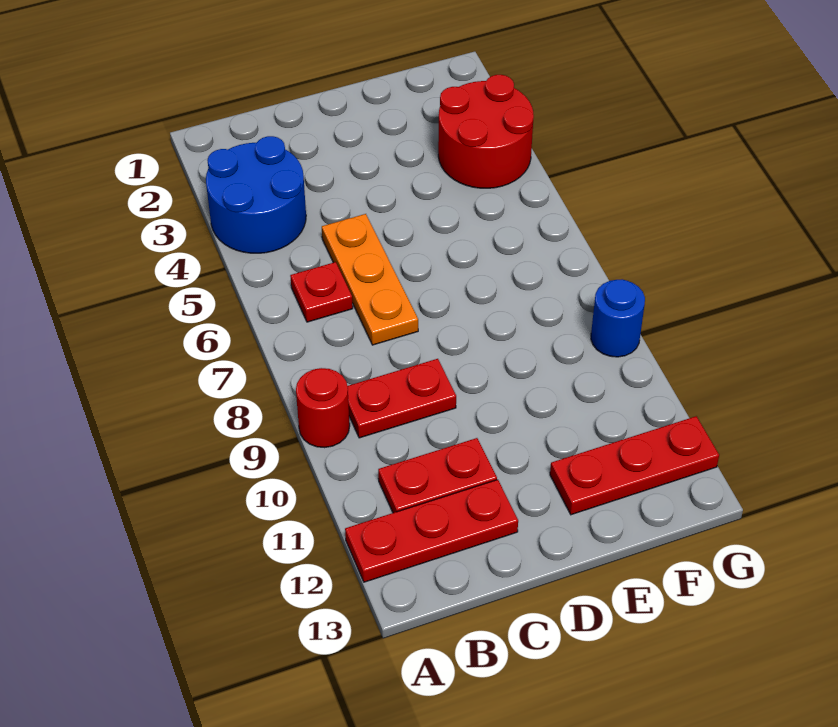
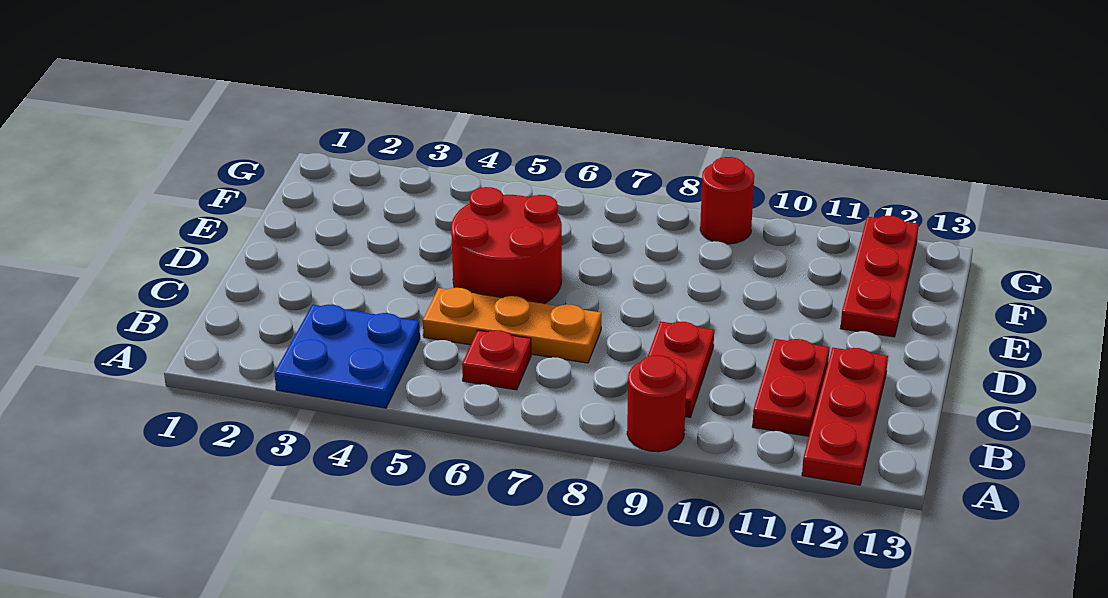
blue round brick A3:B4 level 1 -> blue plate A3:B4 level 1
red round brick F3:G4 level 1 -> red round brick D5:E6 level 1
blue round brick G9 level 1 -> red round brick G9 level 1

